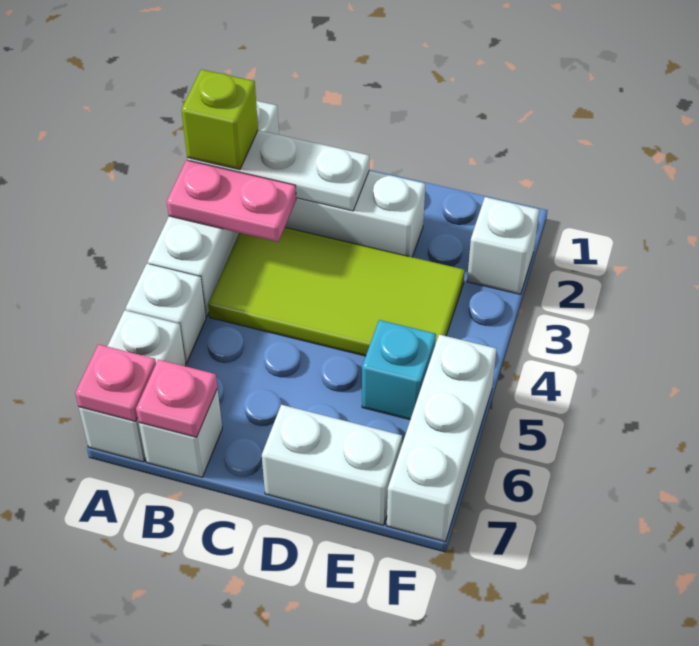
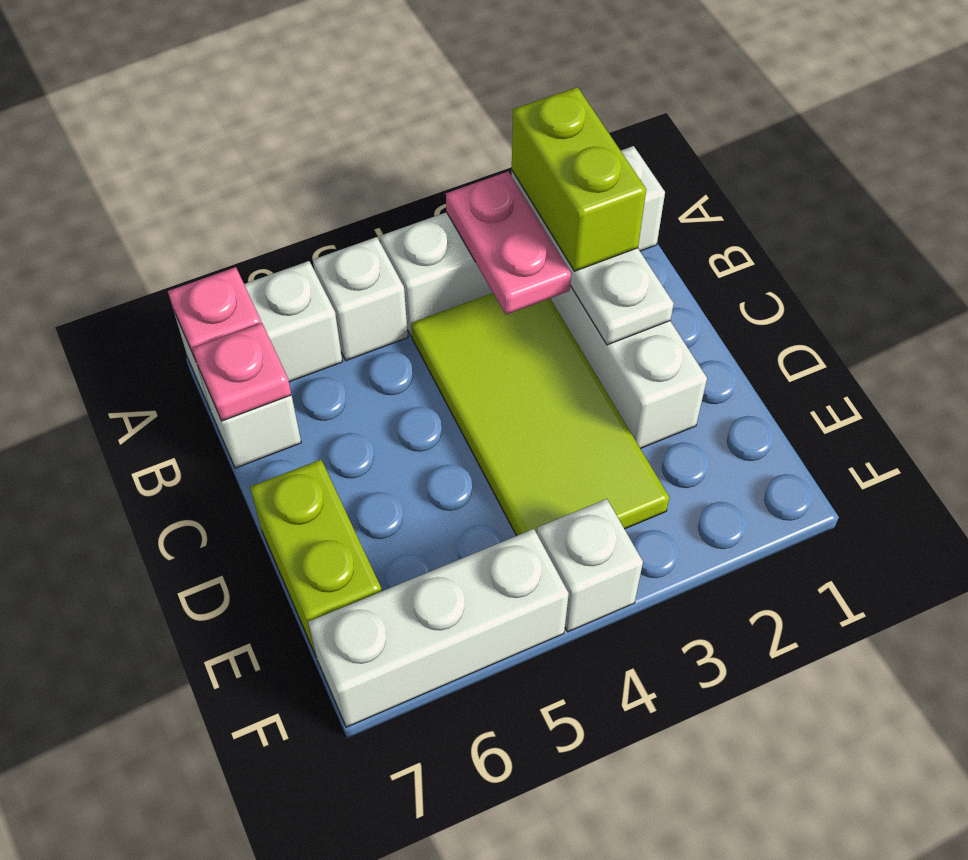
lime brick A2 level 3 -> lime brick A2:B2 level 3
white brick D7:E7 level 1 -> lime brick D7:E7 level 1
cyan brick E5 level 1 -> none
white brick F2 level 1 -> white brick F4 level 1

